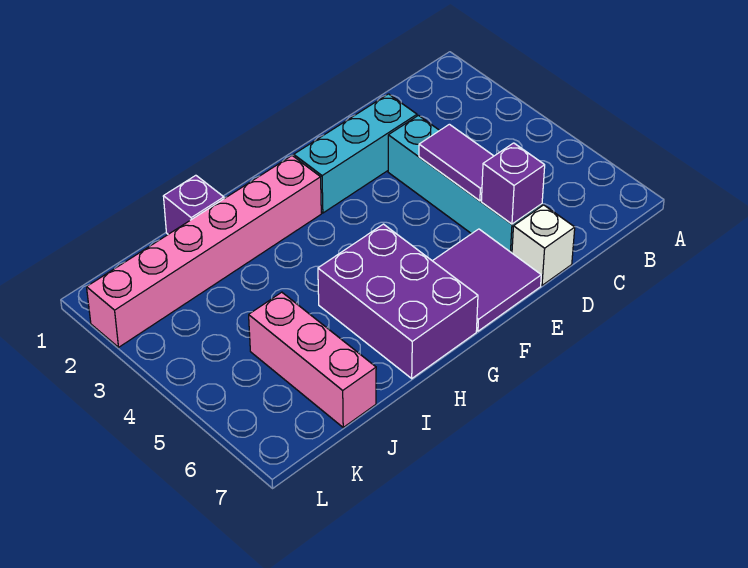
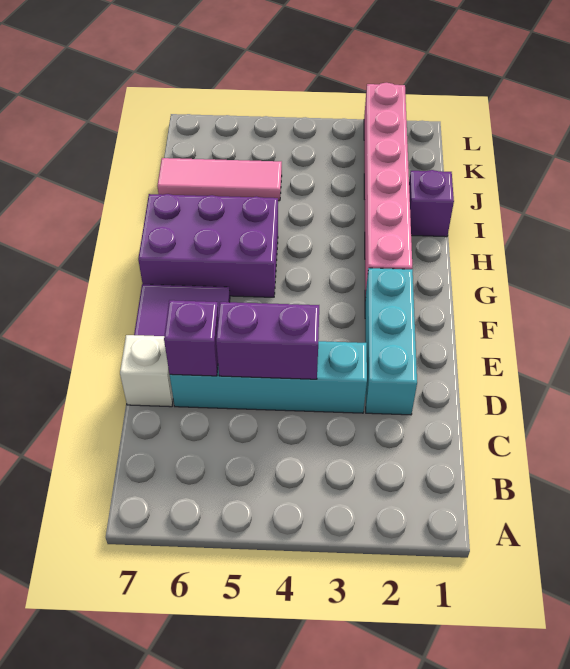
purple tile D4:D5 level 2 -> purple brick D4:D5 level 2
pink brick J5:J7 level 1 -> pink tile J5:J7 level 1

